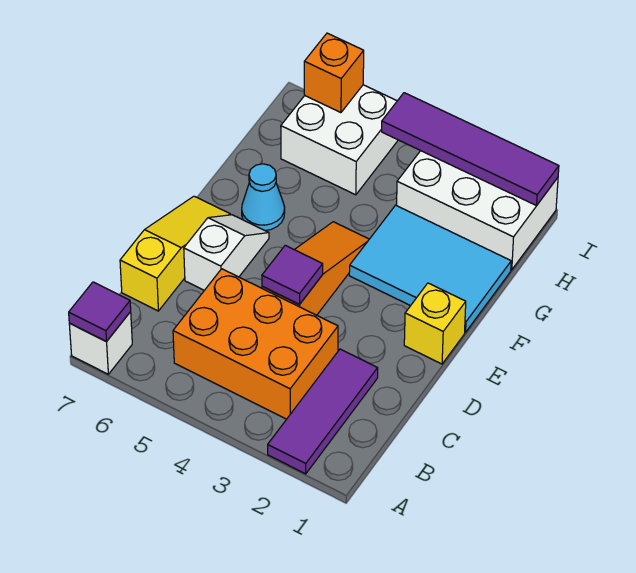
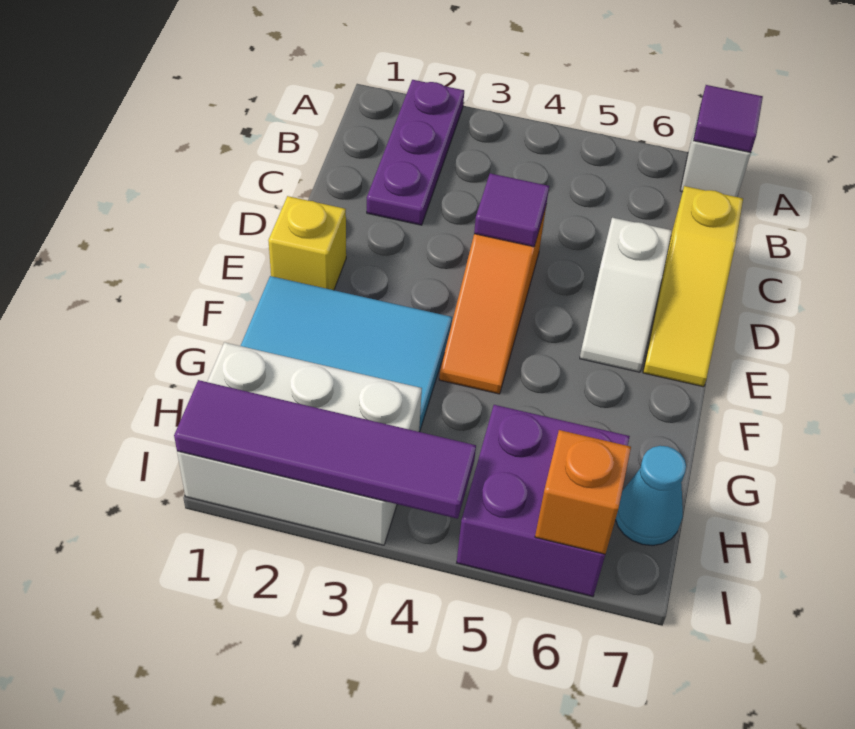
purple tile A2:C2 level 1 -> purple plate A2:C2 level 1
orange brick B3:C5 level 1 -> none
cyan cone F6 level 1 -> cyan cone H7 level 1
white brick H5:I6 level 1 -> purple brick H5:I6 level 1

